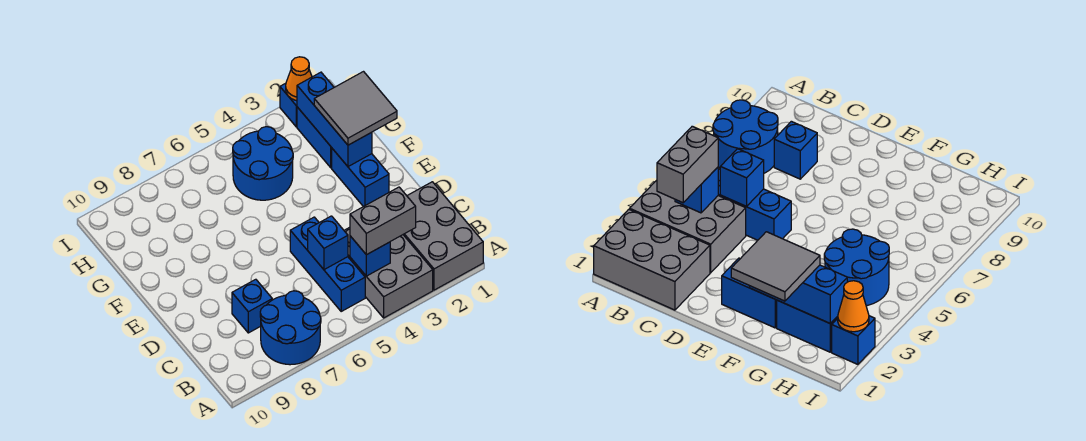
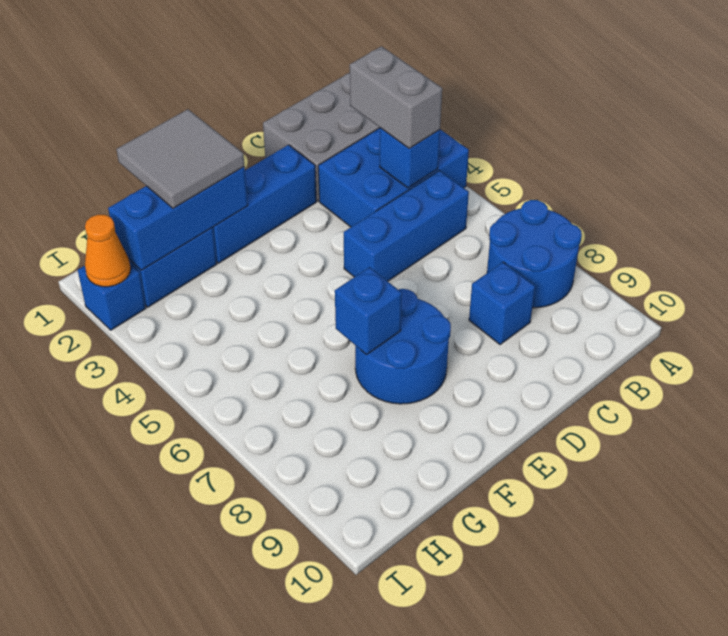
grey brick A3:C4 level 1 -> blue brick A3:C4 level 1
blue brick C5 level 2 -> blue brick F7 level 2
blue brick E2:F2 level 1 -> blue brick D2:F2 level 1
blue round brick G4:H5 level 1 -> blue round brick E7:F8 level 1

